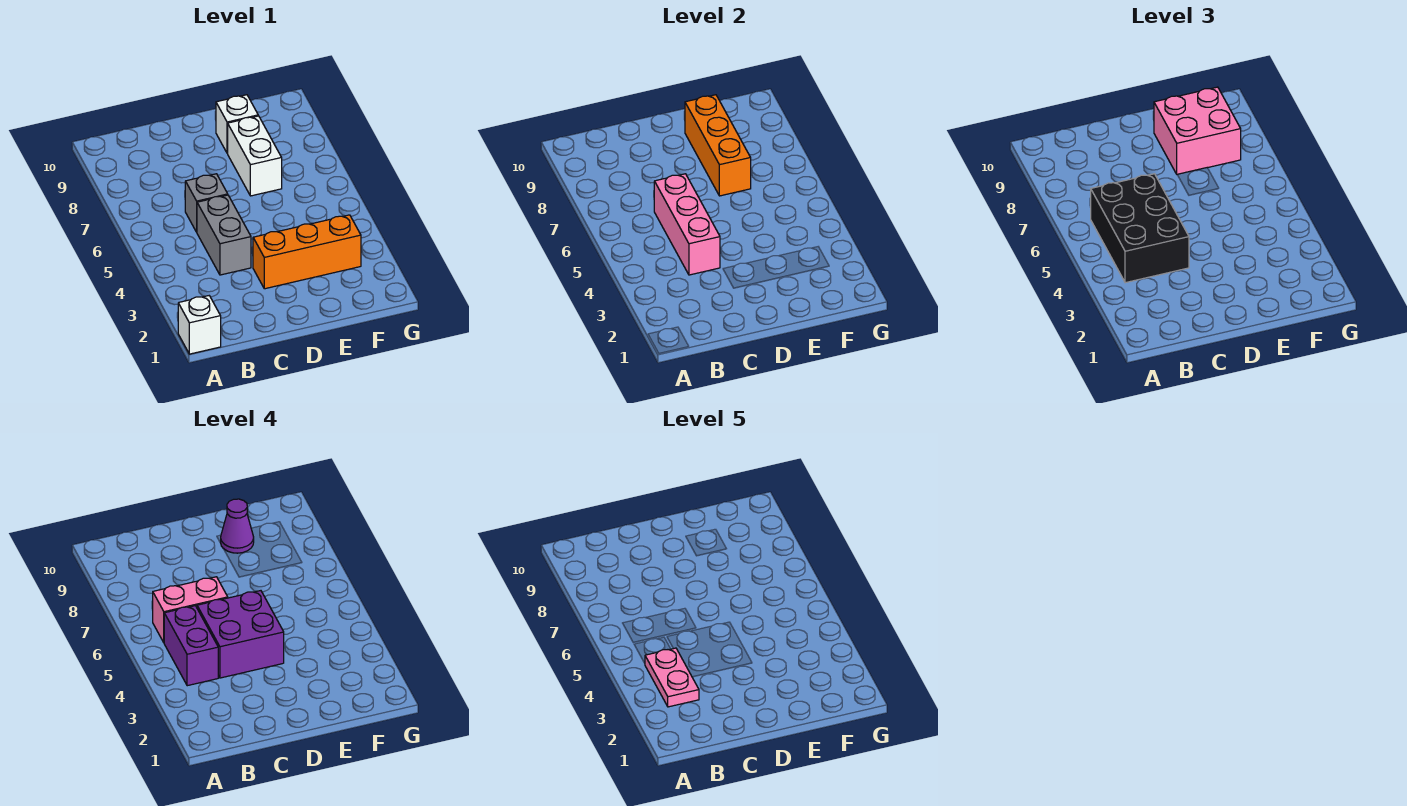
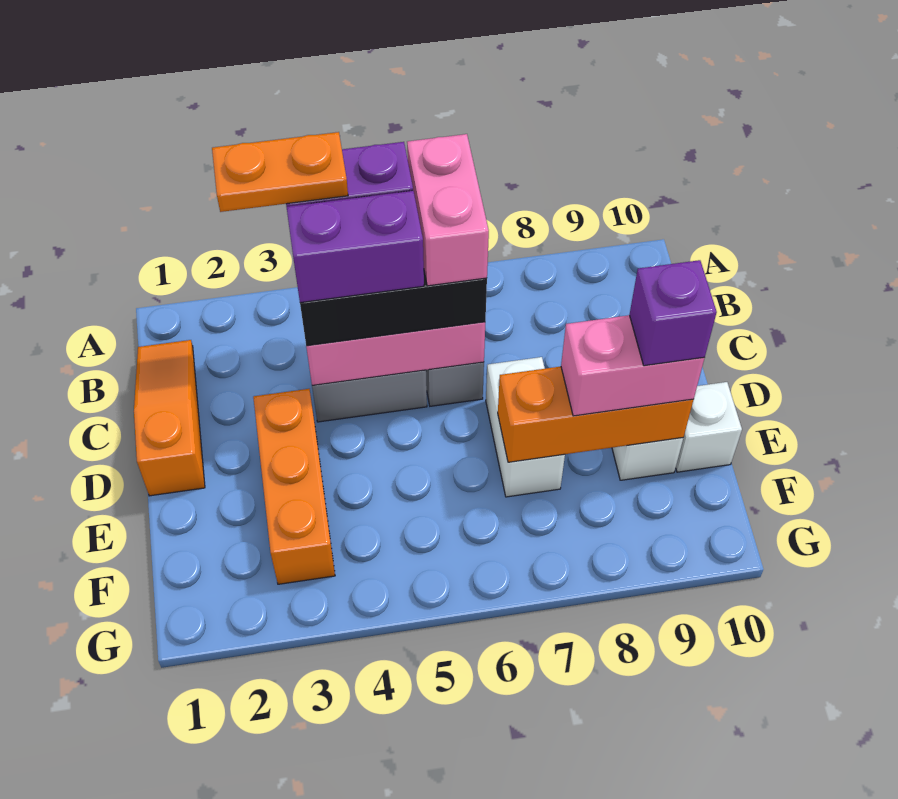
white brick A1 level 1 -> white brick E10 level 1
none -> orange slope B1:D1 level 1 top D
pink plate B3:B4 level 5 -> orange plate B3:B4 level 5
purple brick C4:D5 level 4 -> purple brick C4:C5 level 4
white brick E7:E8 level 1 -> white brick D7:E7 level 1
pink brick E8:F9 level 3 -> pink brick E8:E9 level 3
purple cone E9 level 4 -> purple brick E9 level 4

